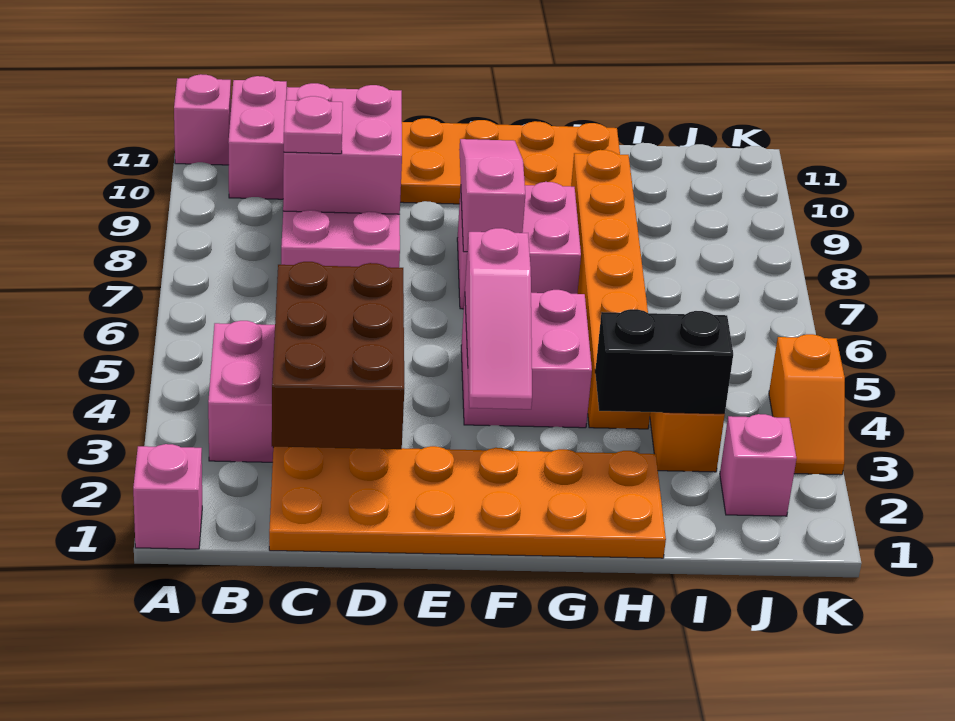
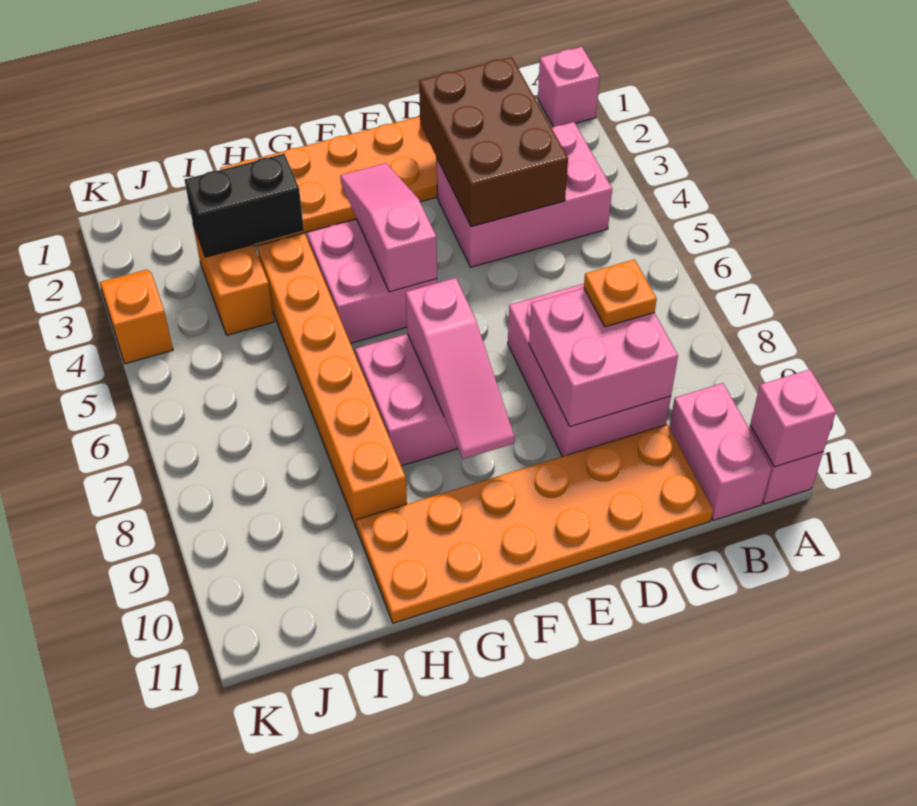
pink plate C8 level 3 -> orange plate C8 level 3
pink brick J2 level 1 -> pink brick A11 level 2

